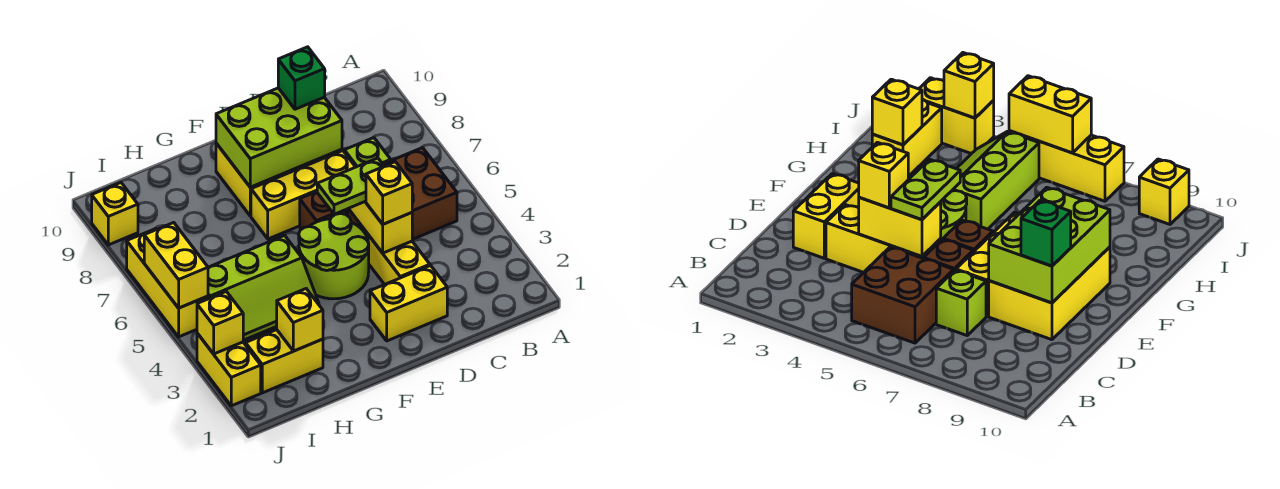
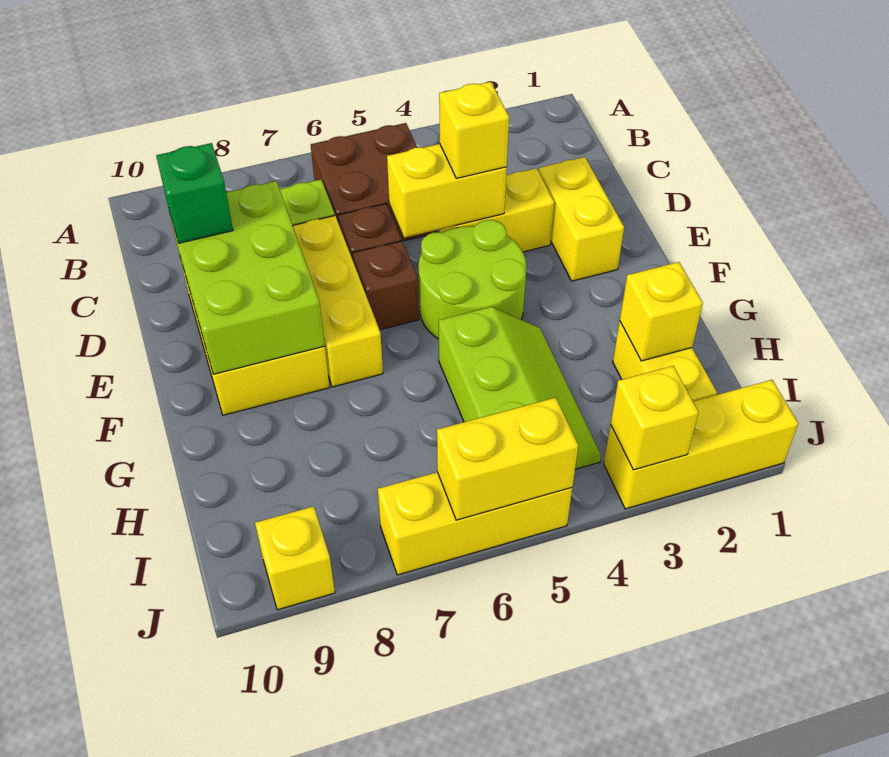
lime plate D5:E5 level 3 -> none
yellow brick J2:J3 level 1 -> yellow brick J1:J3 level 1

